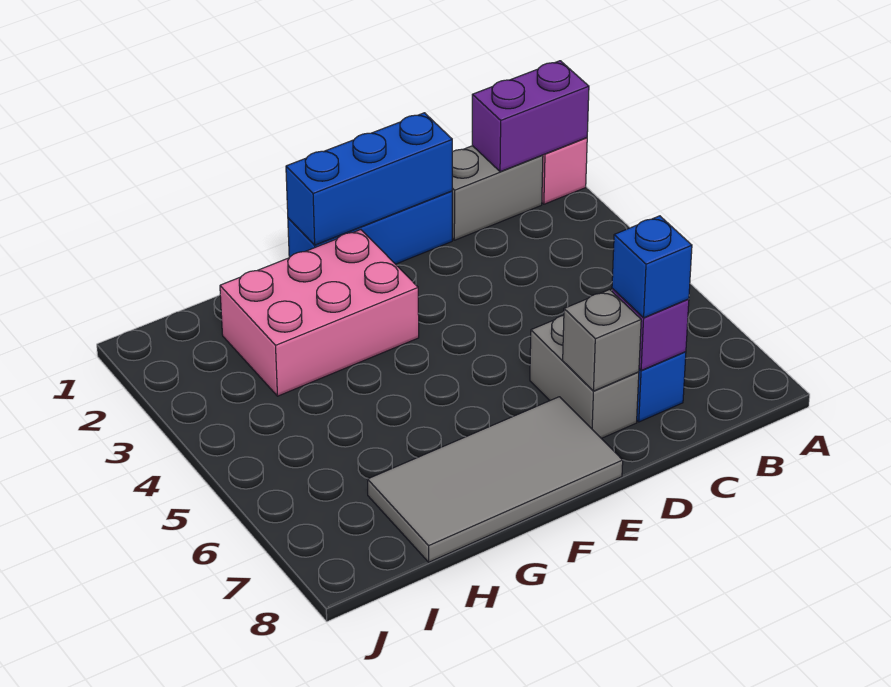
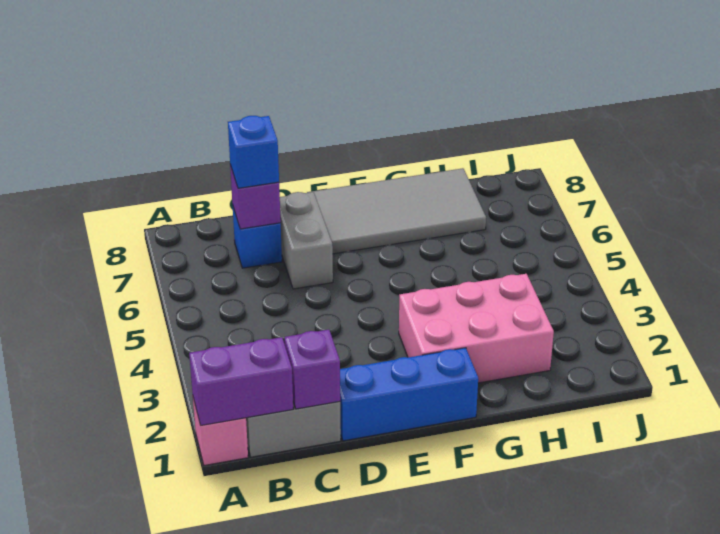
none -> purple brick C1 level 2
blue brick D1:F1 level 2 -> none
grey brick D7 level 2 -> none

